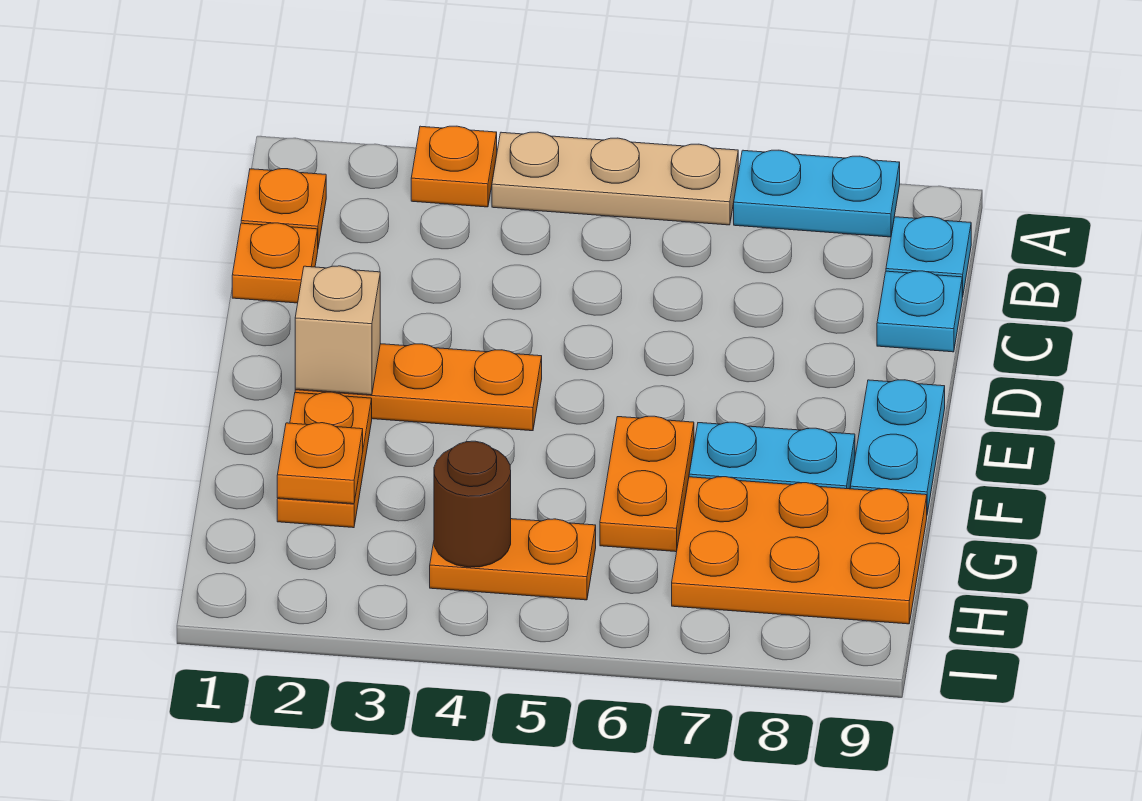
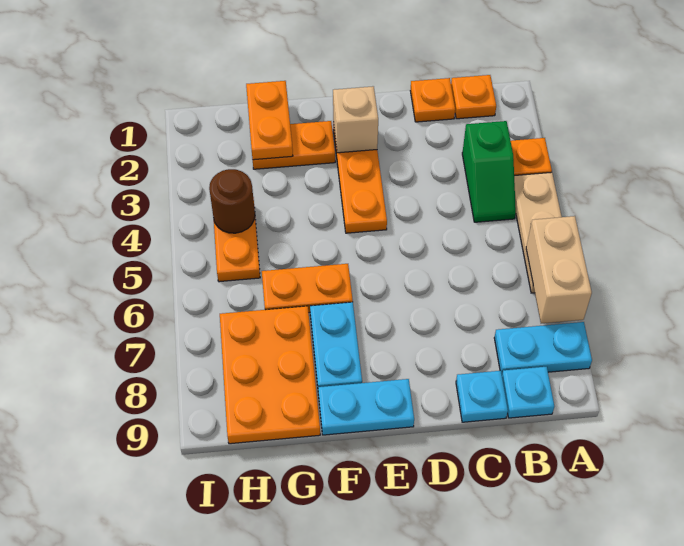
none -> tan brick A6:A7 level 2
cyan plate A7:A8 level 1 -> cyan plate A8:B8 level 1
none -> green slope B3:B4 level 1 top 3
orange plate G2 level 2 -> orange plate G1:G2 level 2

